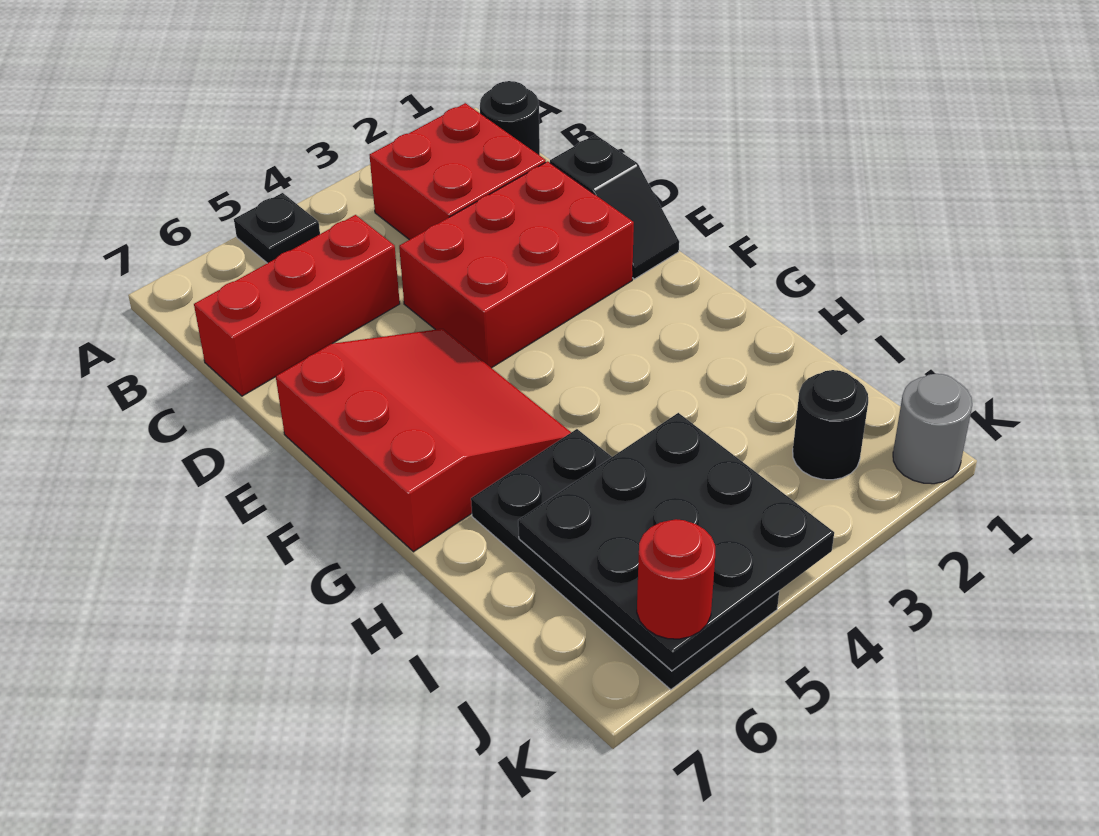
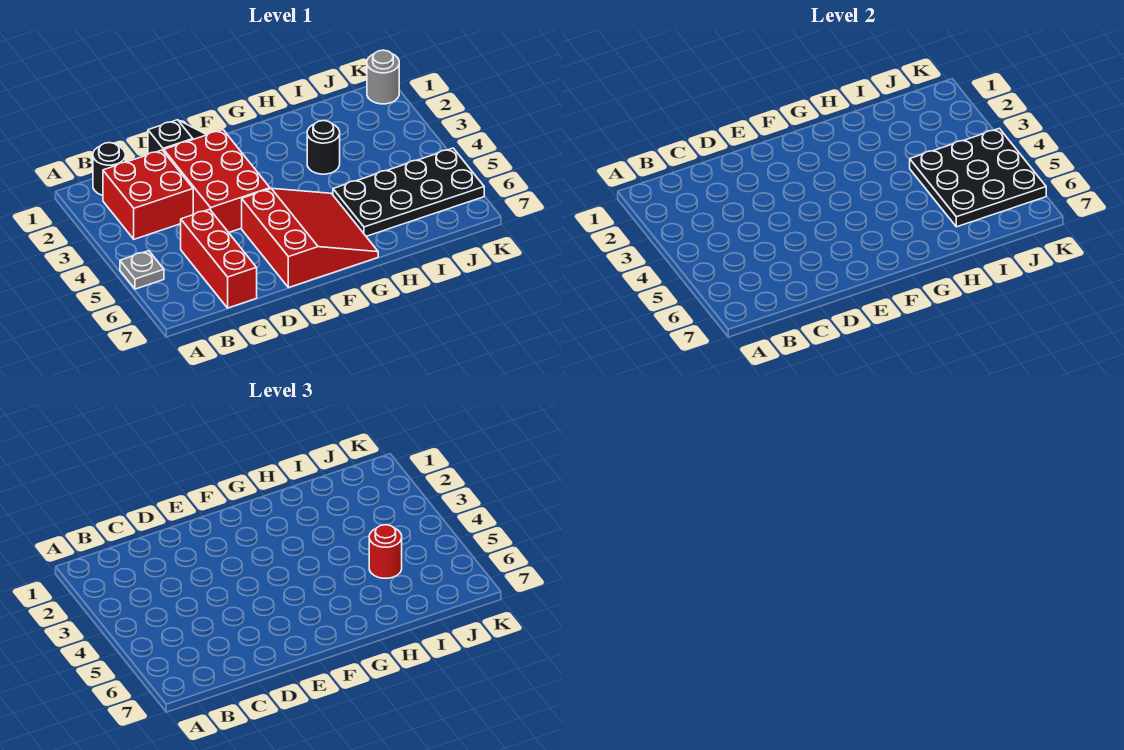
black plate A5 level 1 -> grey plate A5 level 1
red slope E5:G7 level 1 top 7 -> red slope E5:G7 level 1 top E
black round brick J2 level 1 -> black round brick H3 level 1
red round brick K6 level 3 -> red round brick I5 level 3

